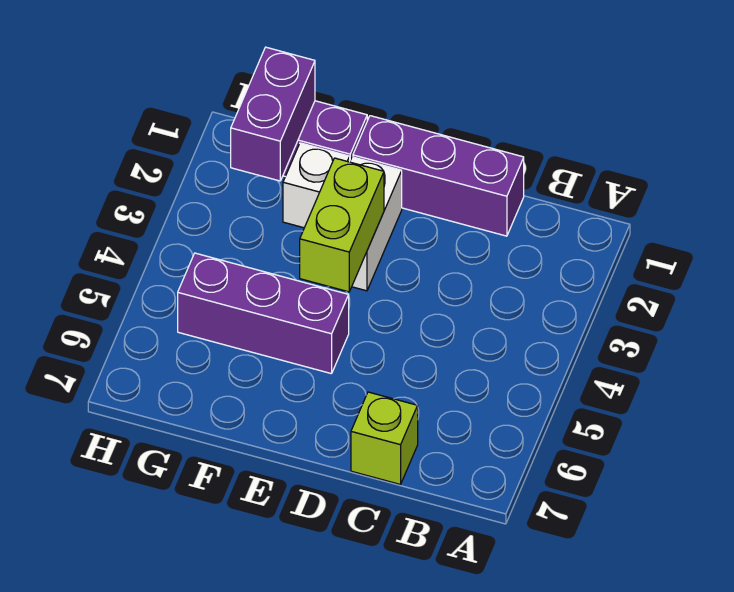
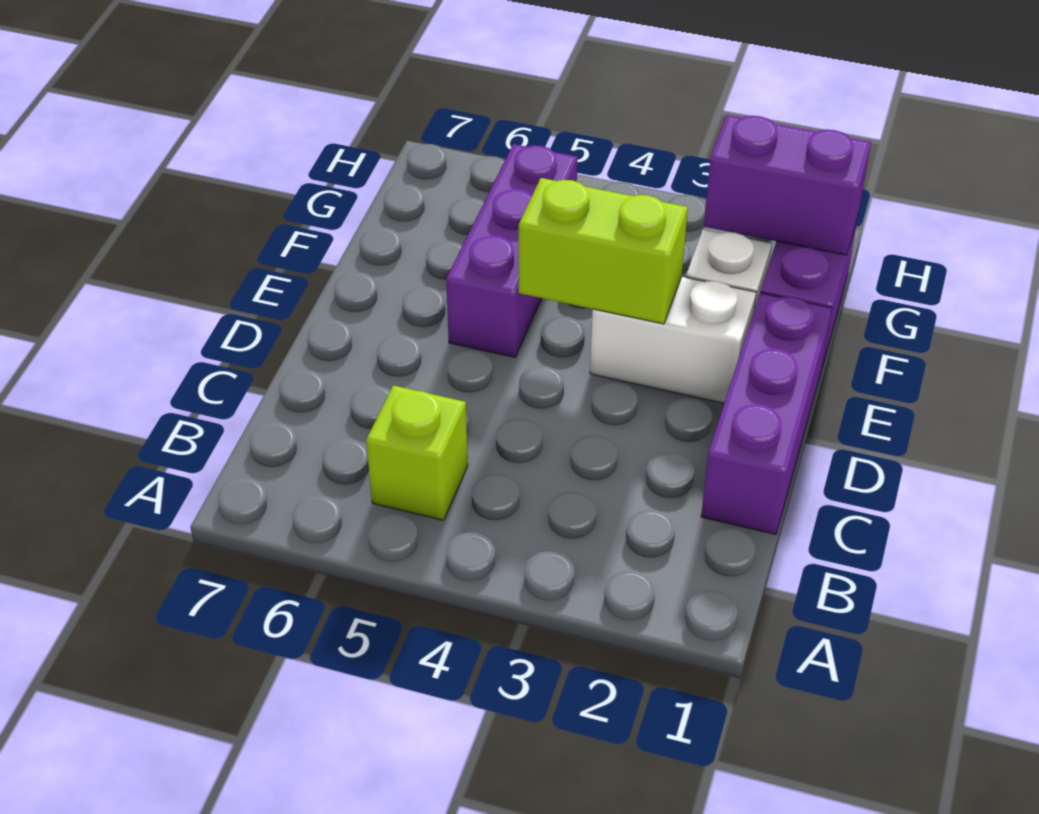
lime brick C7 level 1 -> lime brick B5 level 1

